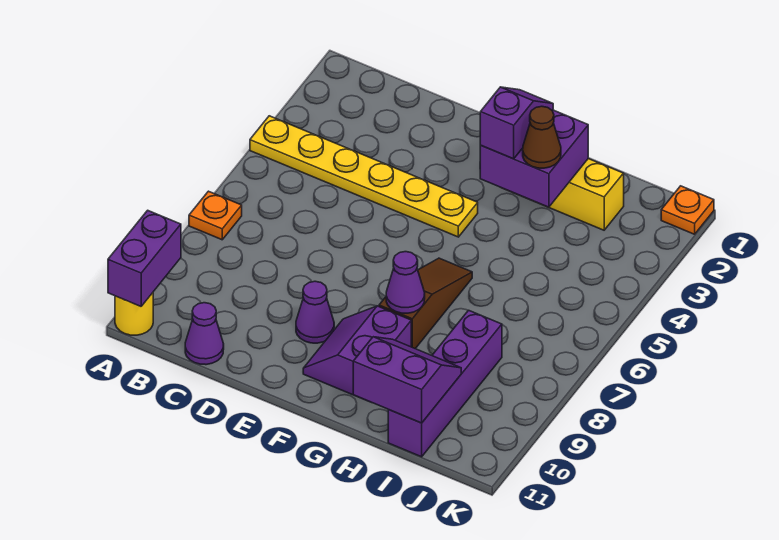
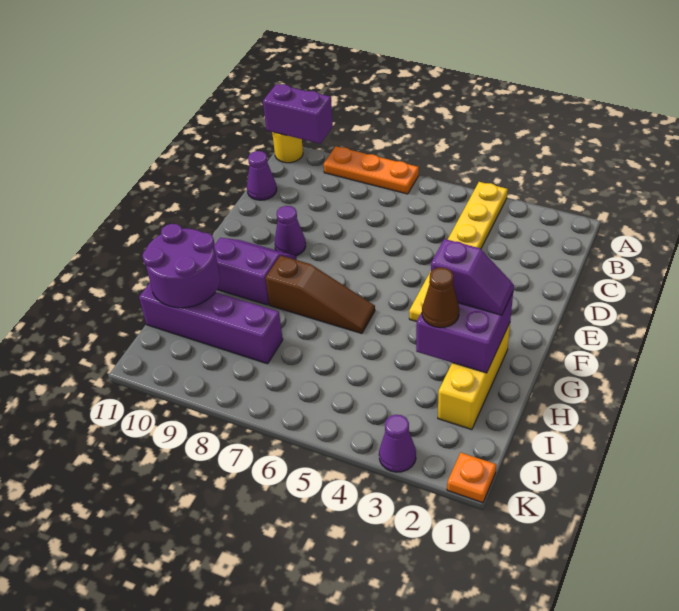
orange plate A7 level 1 -> orange plate A7:A9 level 1
purple cone G8 level 2 -> purple cone K3 level 1
purple slope H10:I11 level 2 top 11 -> purple round brick H10:I11 level 2

